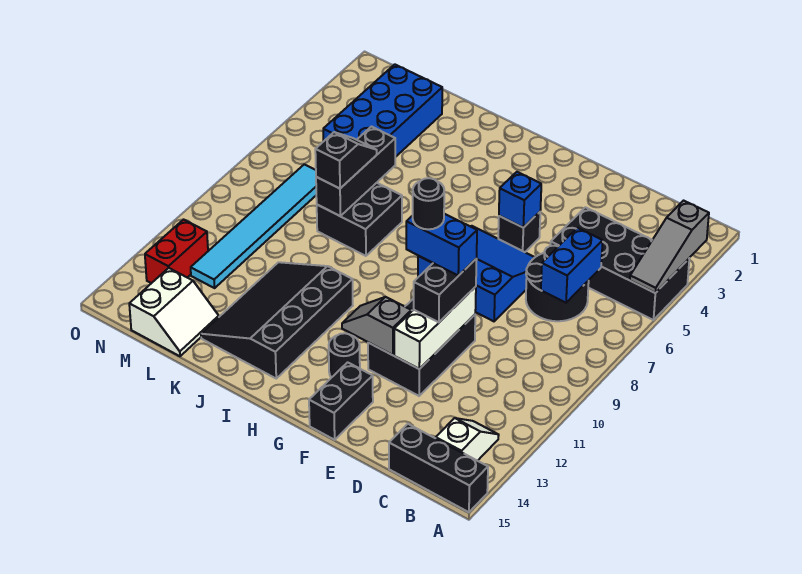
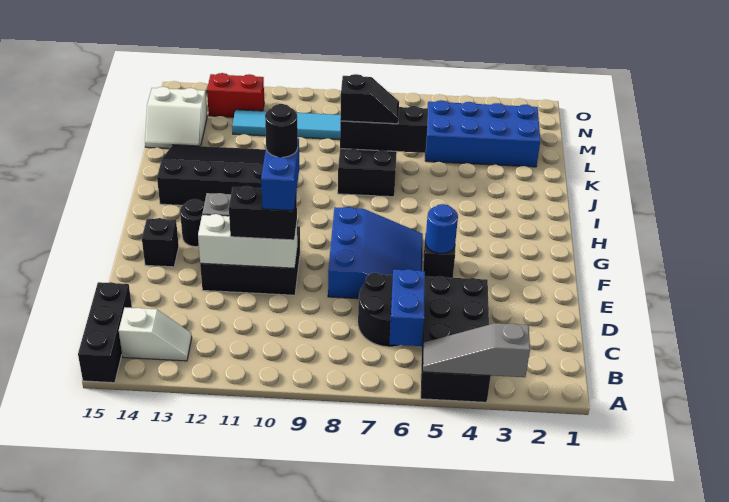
blue brick C6:C7 level 2 -> blue brick B6:C6 level 2
blue brick F5 level 2 -> blue round brick F5 level 2
black brick F14:F15 level 1 -> black brick F14 level 1

